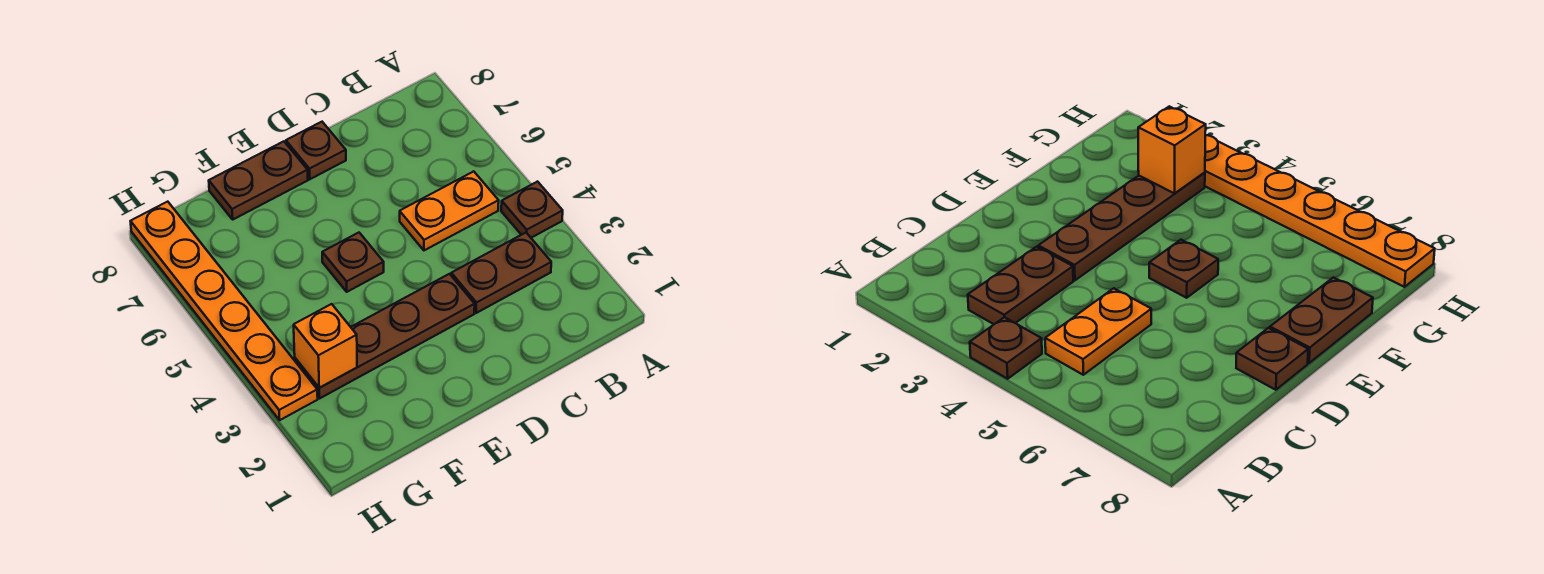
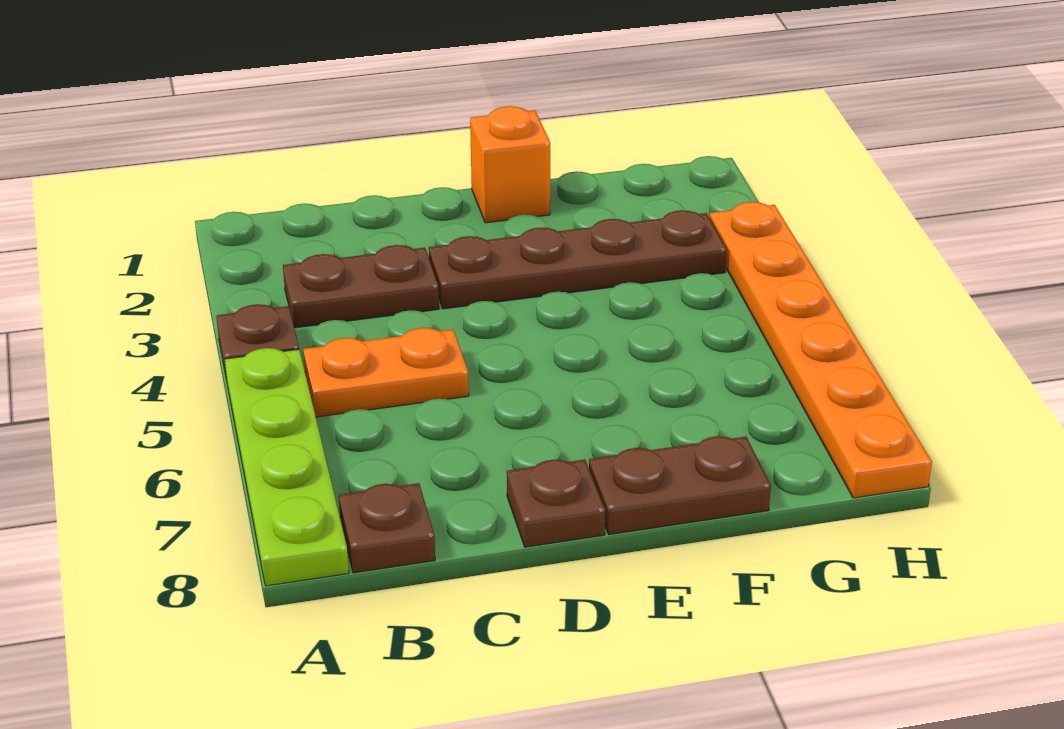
none -> lime plate A5:A8 level 1
brown plate E5 level 1 -> brown plate B8 level 1
orange brick G3 level 2 -> orange brick E1 level 1

